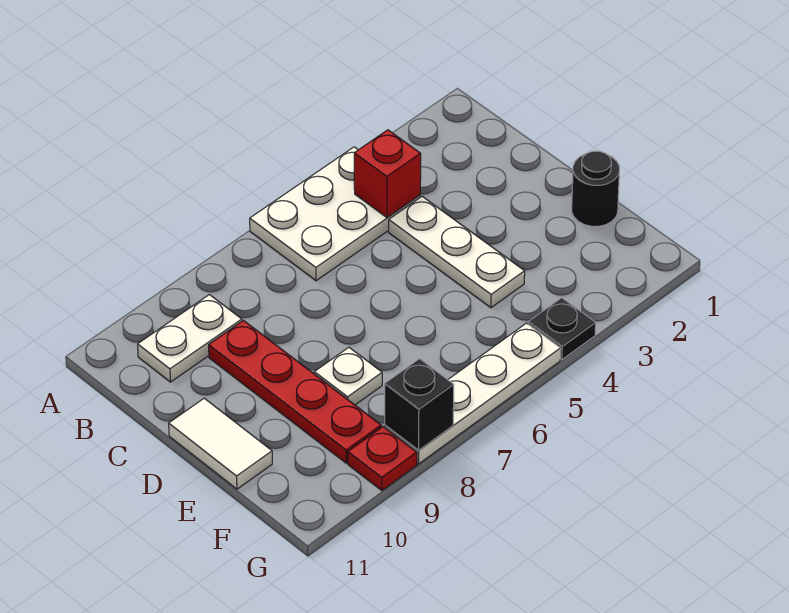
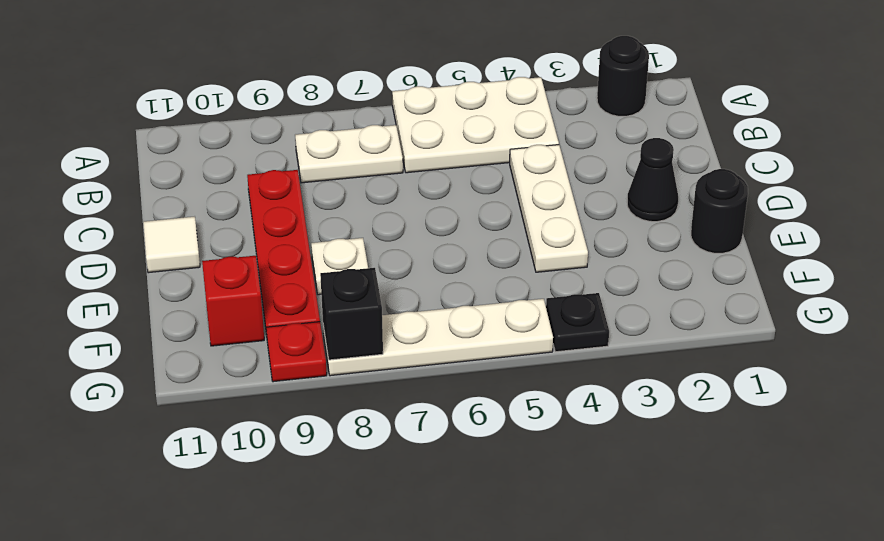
none -> black round brick A2 level 1
red brick B4 level 2 -> red brick F10 level 1
white plate B9:B10 level 1 -> white plate B7:B8 level 1
none -> black cone D2 level 1
white tile D11:E11 level 1 -> white tile D11 level 1

